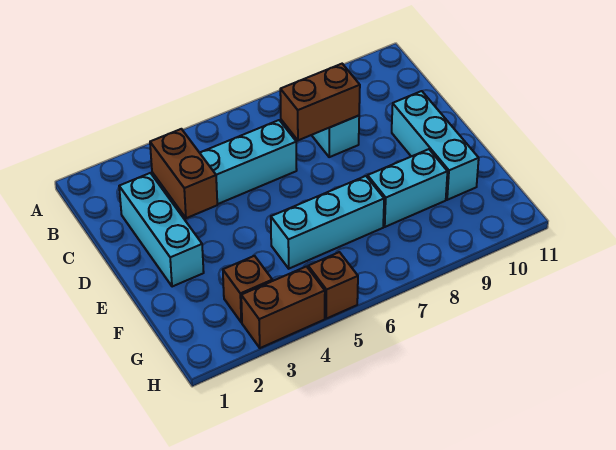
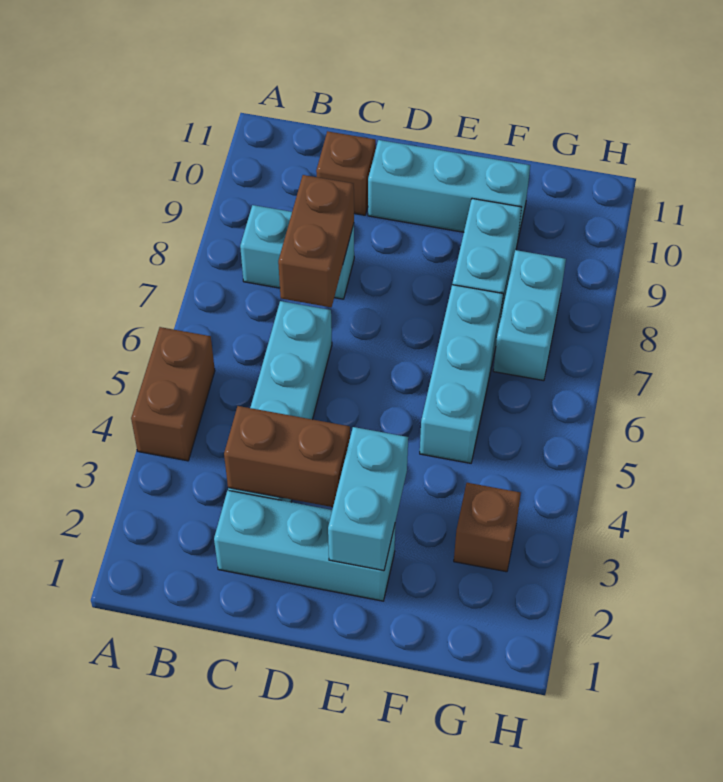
none -> cyan brick E2:E3 level 2
none -> cyan brick G7:G8 level 1
brown brick H3:H4 level 1 -> brown brick A4:A5 level 1
brown brick H5 level 1 -> brown brick C10 level 1

